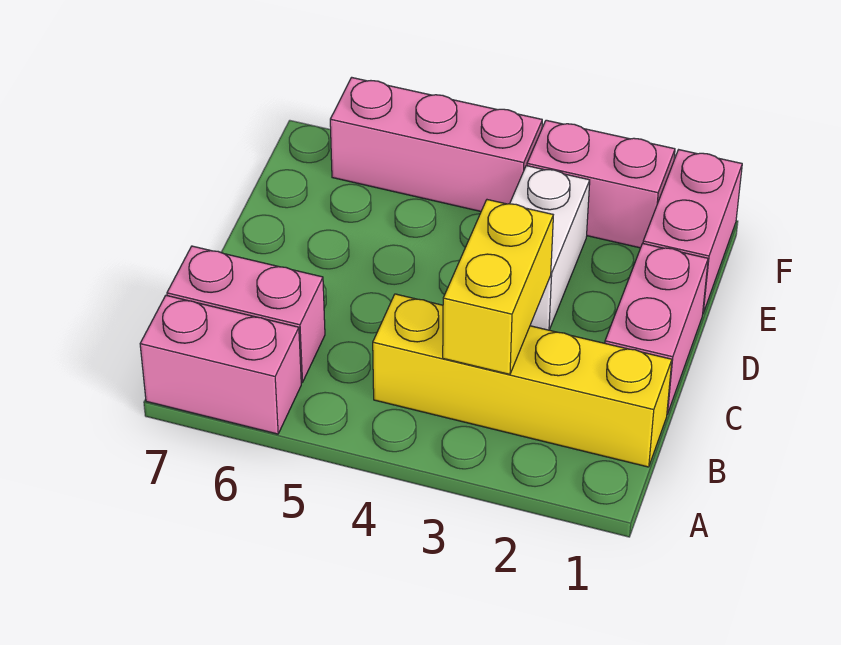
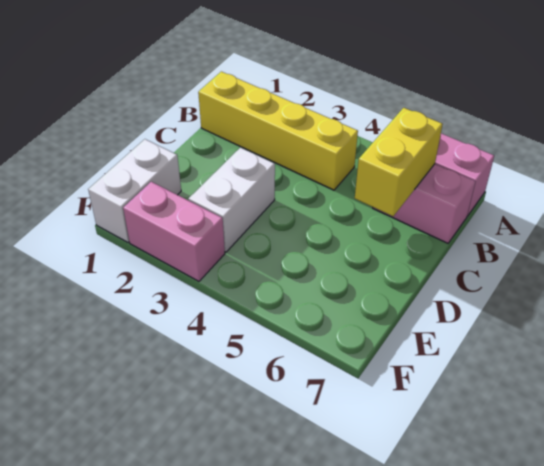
yellow brick B3:C3 level 2 -> yellow brick B6:C6 level 2
pink brick C1:D1 level 1 -> none
pink brick E1:F1 level 1 -> white brick E1:F1 level 1
pink brick F4:F6 level 1 -> none

